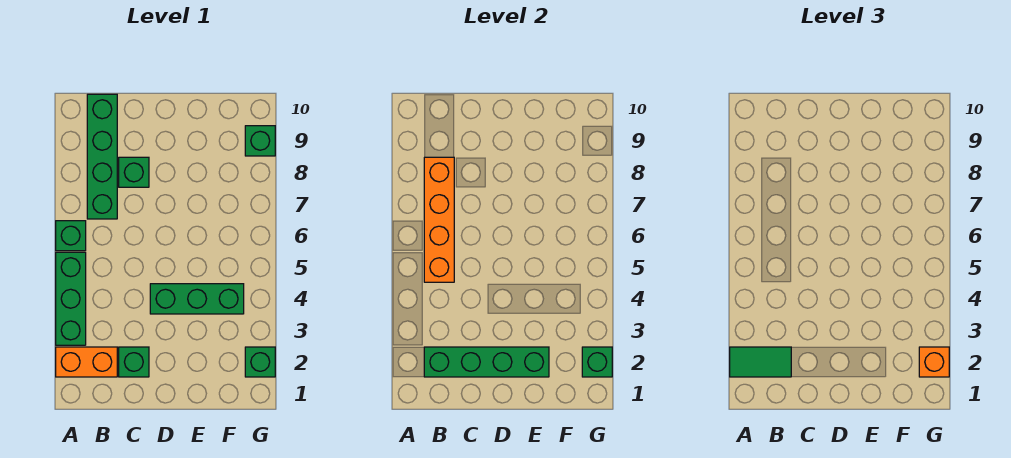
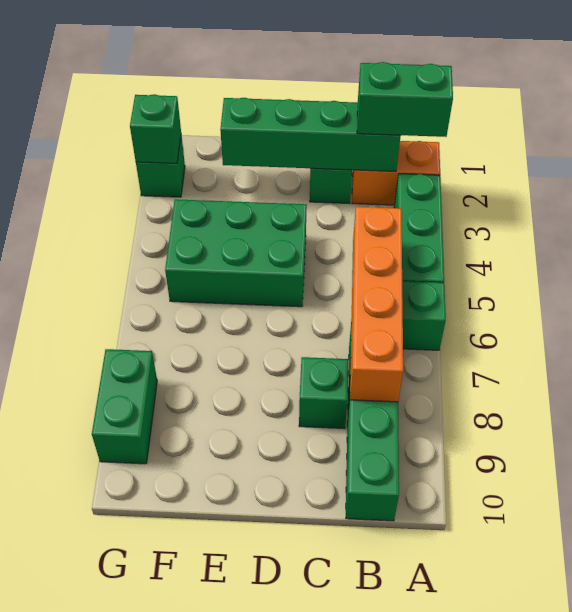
green tile A2:B2 level 3 -> green brick A2:B2 level 3
green brick D4:F4 level 1 -> green brick D4:F5 level 1
orange brick G2 level 3 -> none
green brick G9 level 1 -> green brick G8:G9 level 1

